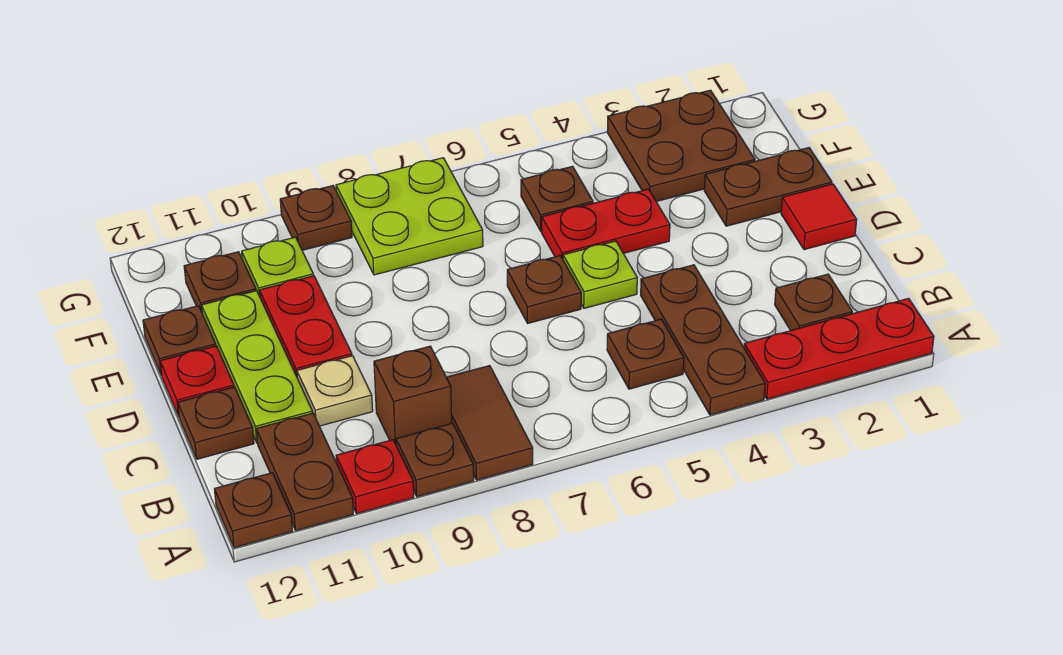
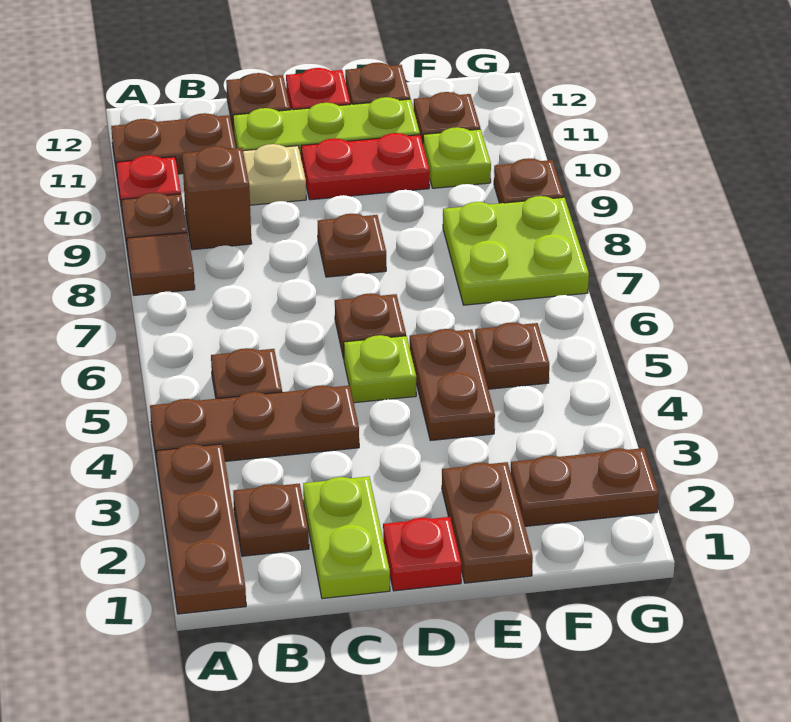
red plate A1:A3 level 1 -> brown plate A1:A3 level 1
brown tile A8:B8 level 1 -> brown tile A8 level 1
brown plate A12 level 1 -> brown plate D8 level 1
none -> lime plate C1:C2 level 1
red tile D1 level 1 -> red plate D1 level 1
red plate E4:E5 level 1 -> brown plate E4:E5 level 1
brown plate F2:G3 level 1 -> brown plate F2:G2 level 1

